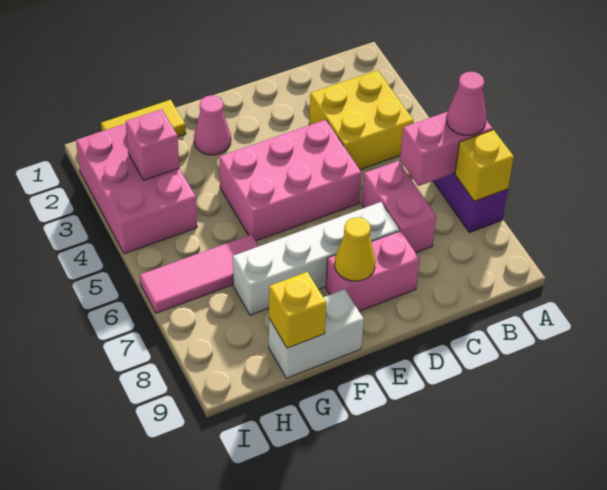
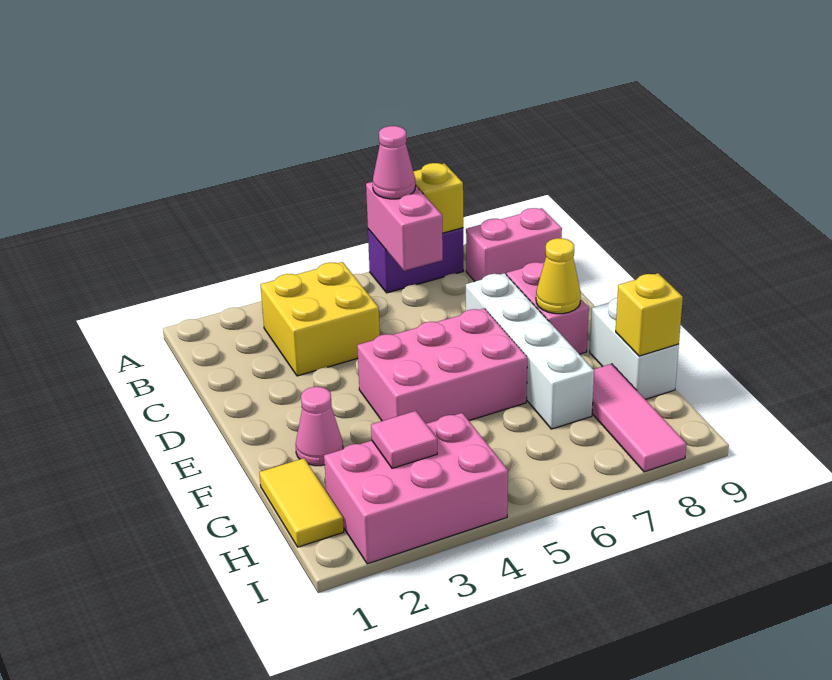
pink brick C6:C7 level 1 -> pink brick B8:B9 level 1
pink brick D4:F5 level 1 -> pink brick E4:F6 level 1
pink tile G6:I6 level 1 -> pink tile G8:I8 level 1
pink brick H3 level 2 -> pink tile H3 level 2

